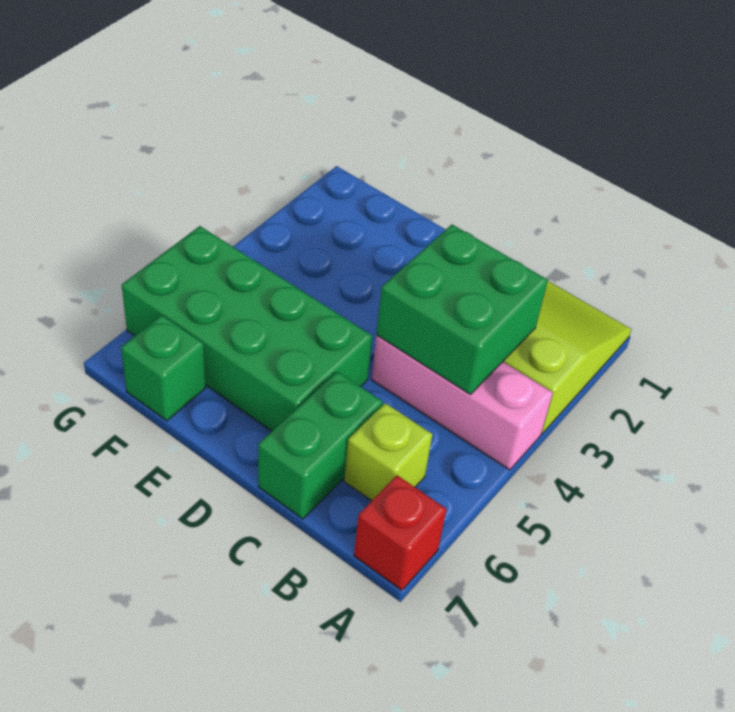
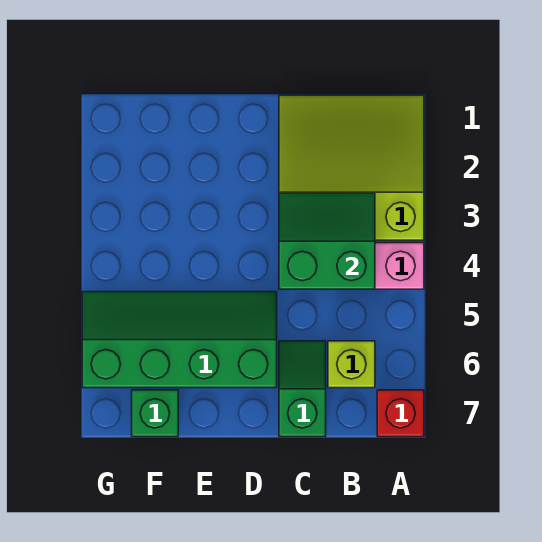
green brick B3:C4 level 2 -> green slope B3:C4 level 2 top 4
green brick C6:C7 level 1 -> green slope C6:C7 level 1 top 7
green brick D5:G6 level 1 -> green slope D5:G6 level 1 top 6

